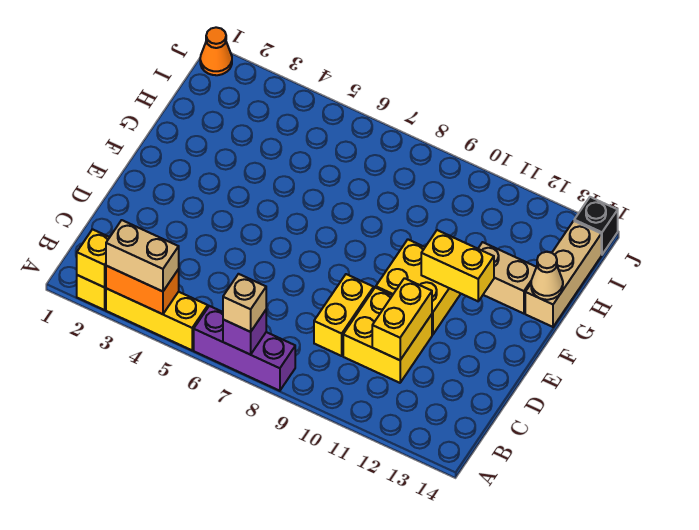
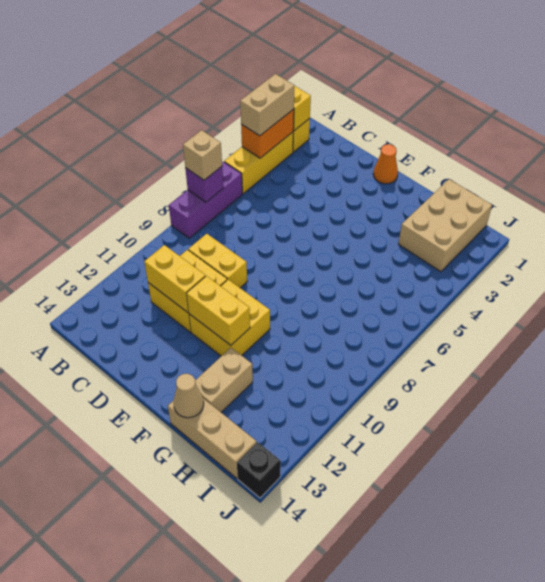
yellow brick F11:F12 level 2 -> yellow brick E11:F11 level 2
none -> tan brick H1:I3 level 1
orange cone J1 level 1 -> orange cone E1 level 1

